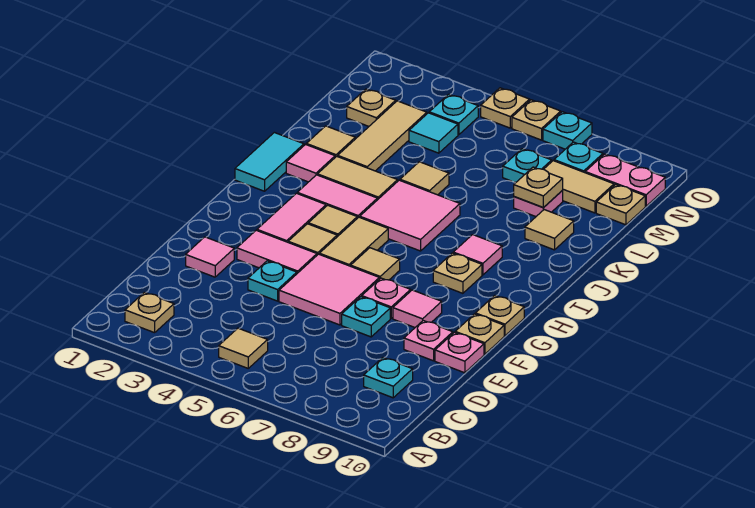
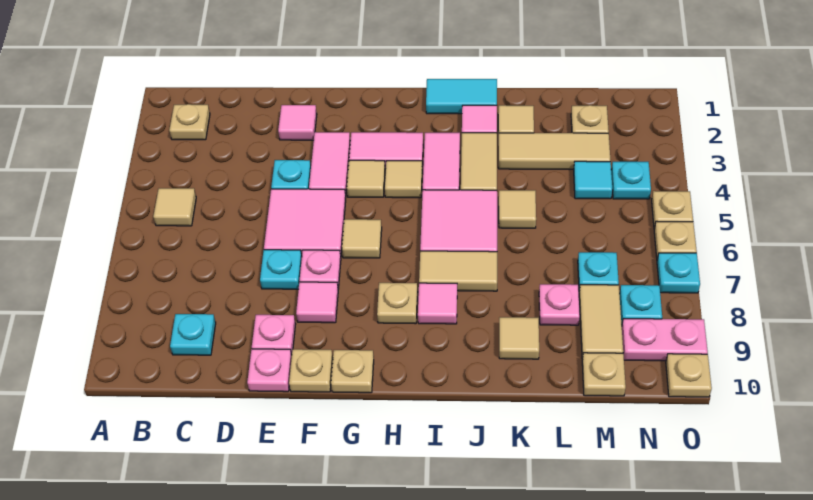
tan tile G5:H5 level 1 -> tan tile I7:J7 level 1
tan plate L8 level 2 -> tan plate O10 level 1
pink plate N9:N10 level 1 -> pink plate N9:O9 level 1

